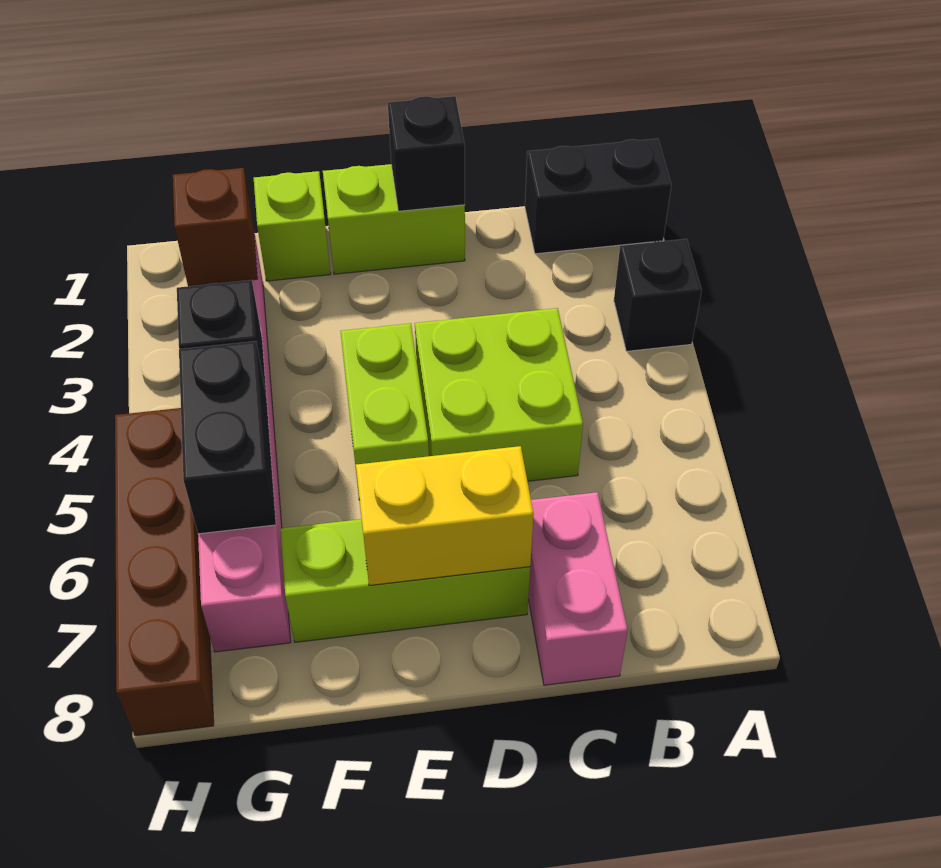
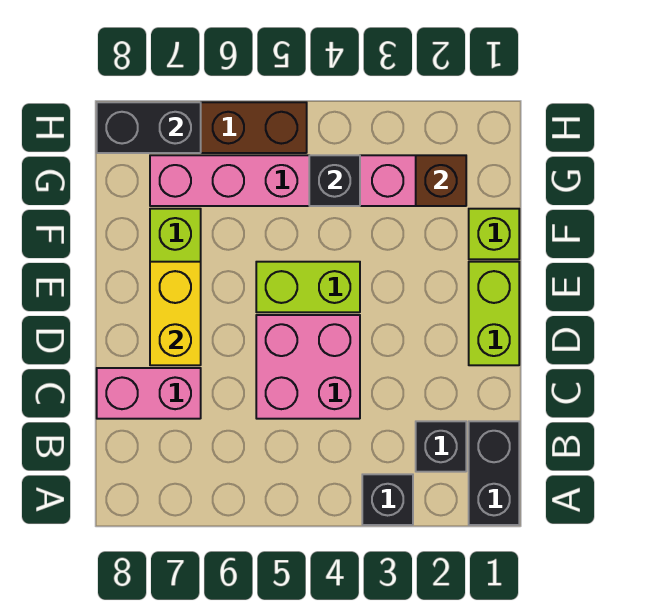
lime brick C4:D5 level 1 -> pink brick C4:D5 level 1
black brick D1 level 2 -> black brick B2 level 1
black brick G5:G6 level 2 -> black brick H7:H8 level 2

